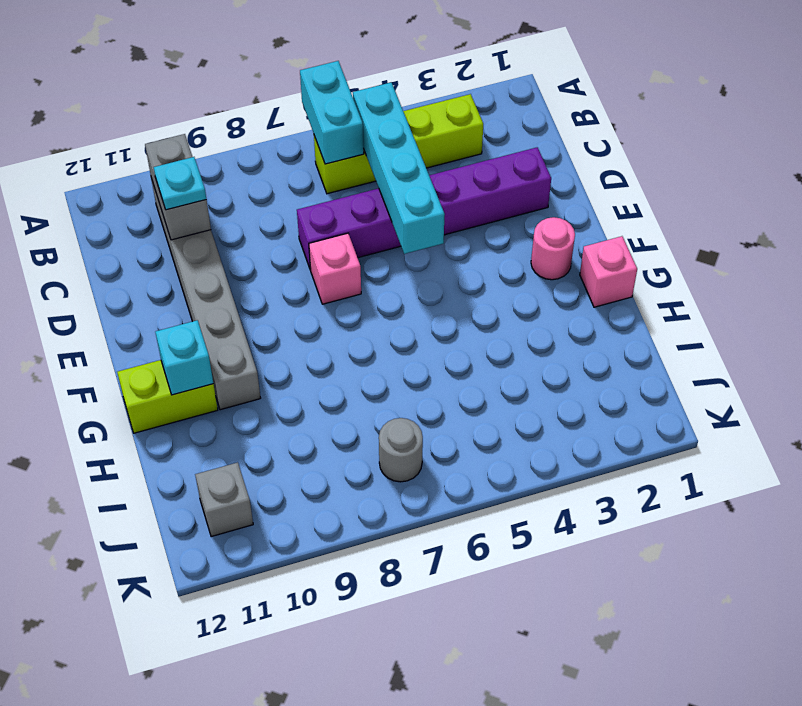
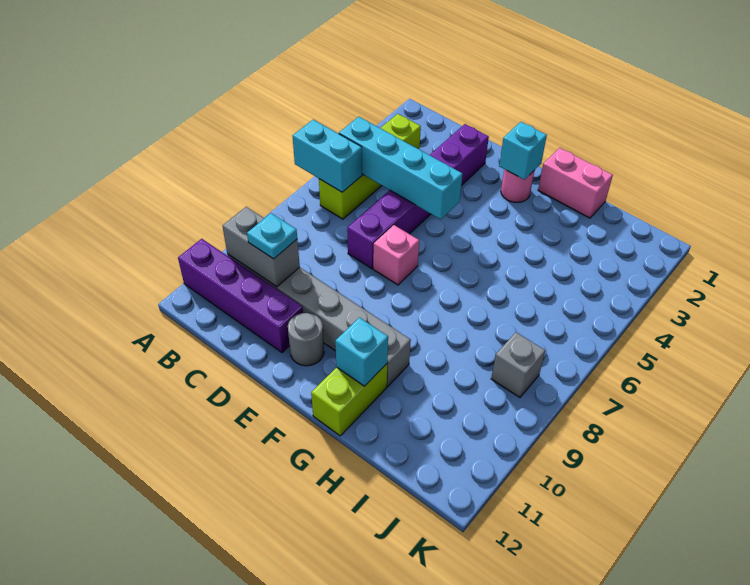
none -> purple brick A11:D11 level 1
none -> cyan brick F2 level 2
pink brick G1 level 1 -> pink brick G1:H1 level 1
grey round brick J7 level 1 -> grey round brick E11 level 1
grey brick J11 level 1 -> grey brick J8 level 1

